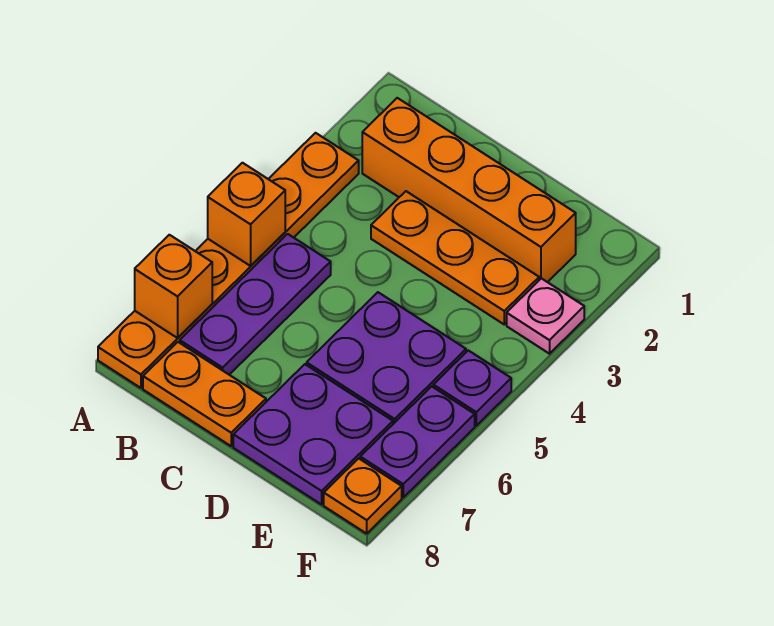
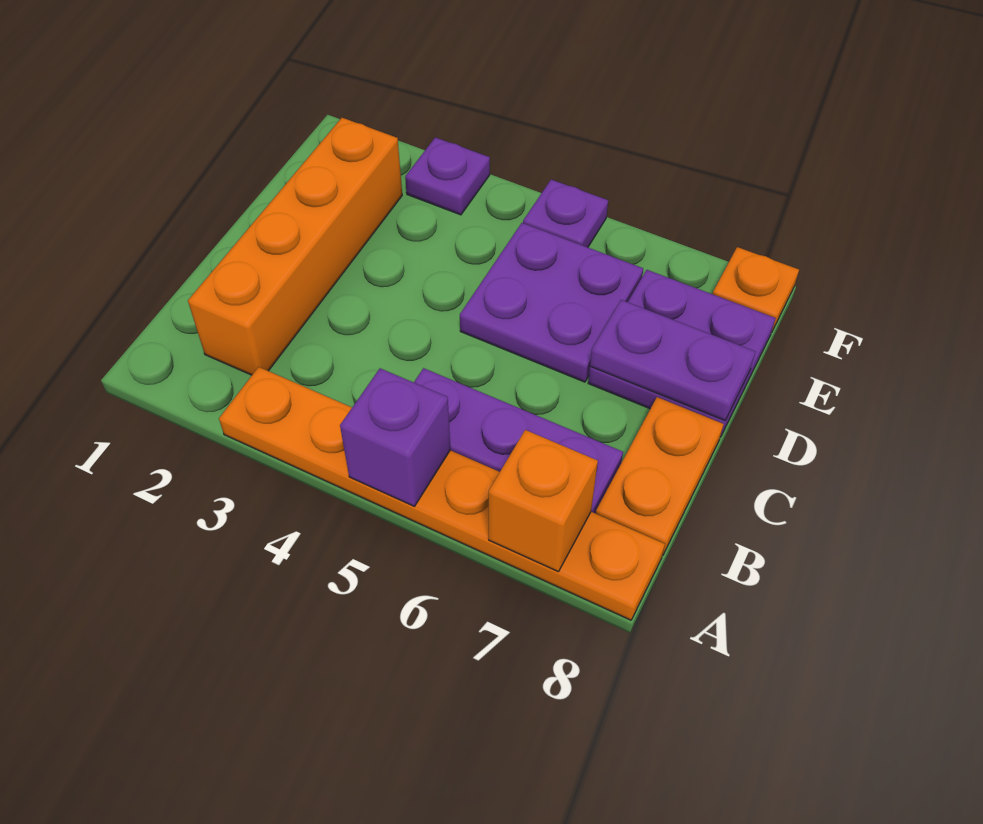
orange brick A5 level 2 -> purple brick A5 level 2
orange plate C3:E3 level 1 -> none
pink plate F3 level 1 -> purple plate F3 level 1
purple plate F6:F7 level 1 -> purple plate D7:D8 level 2

